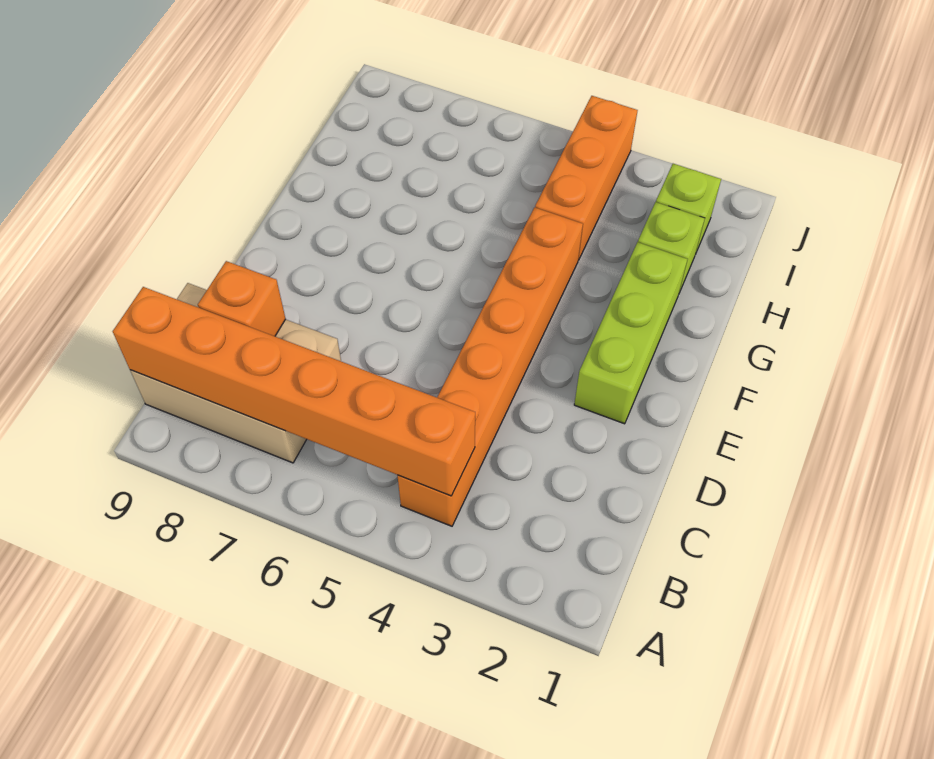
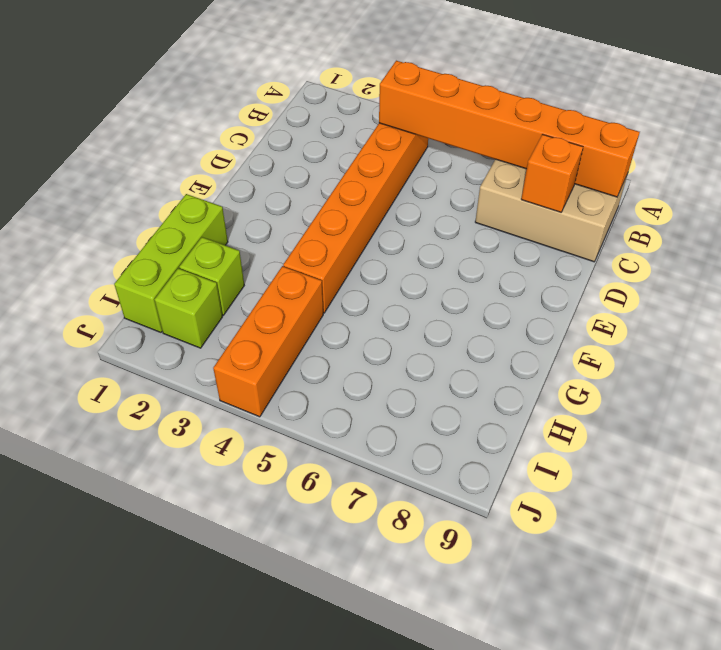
lime brick E2:G2 level 1 -> lime brick G1:I1 level 1

